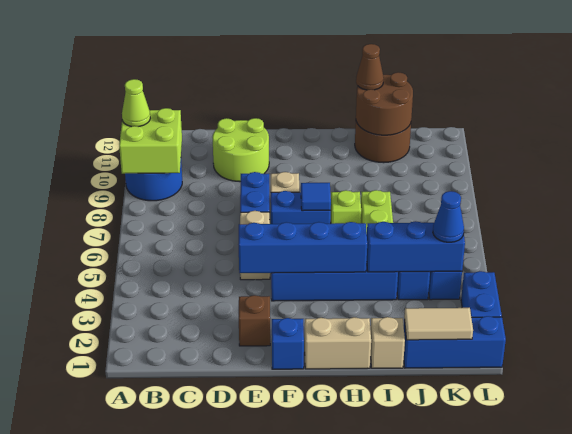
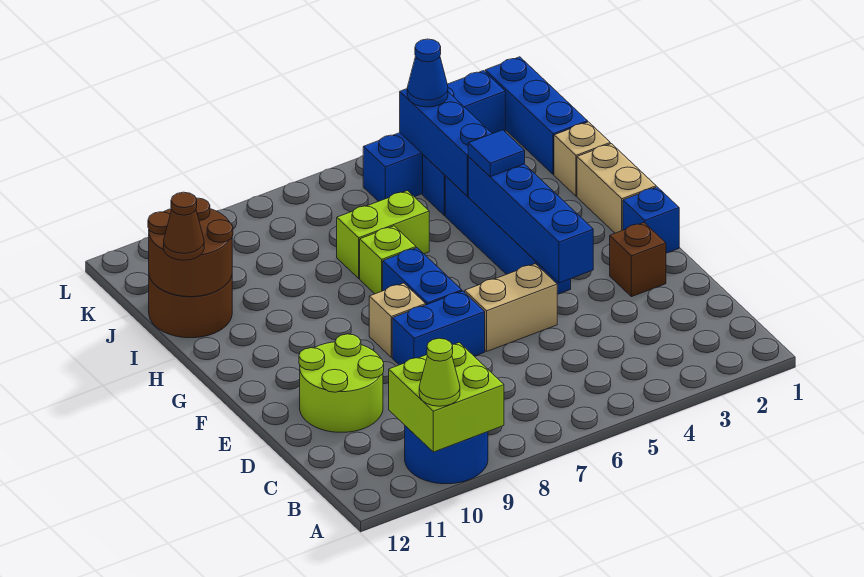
blue tile G7 level 2 -> blue tile H4 level 3
tan tile J1:K1 level 2 -> none

